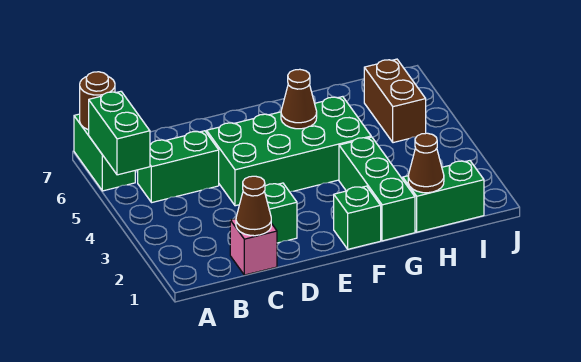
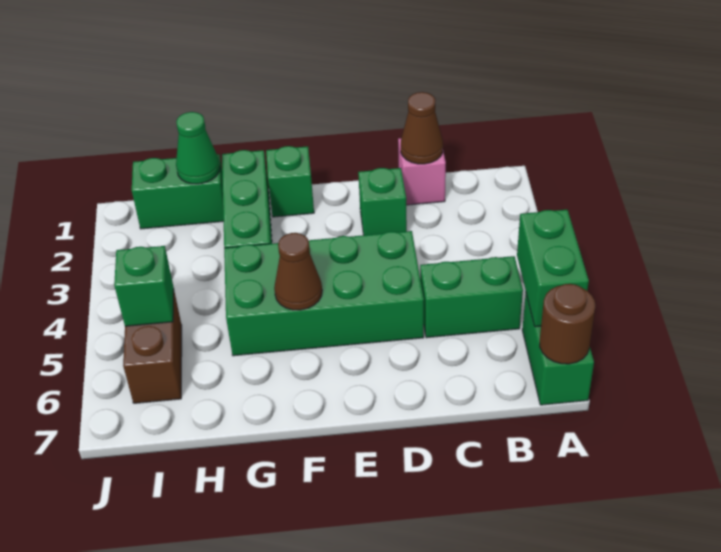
brown cone H1 level 2 -> green cone H1 level 2
none -> green brick I5 level 2

